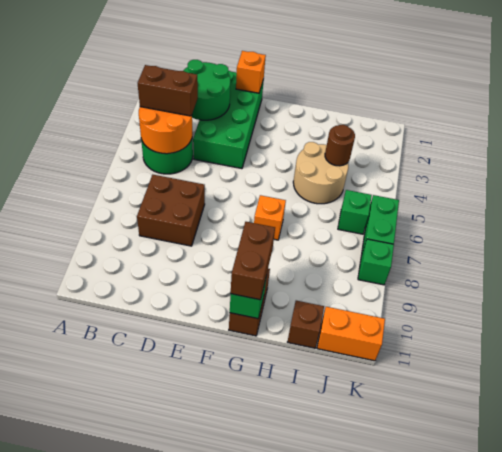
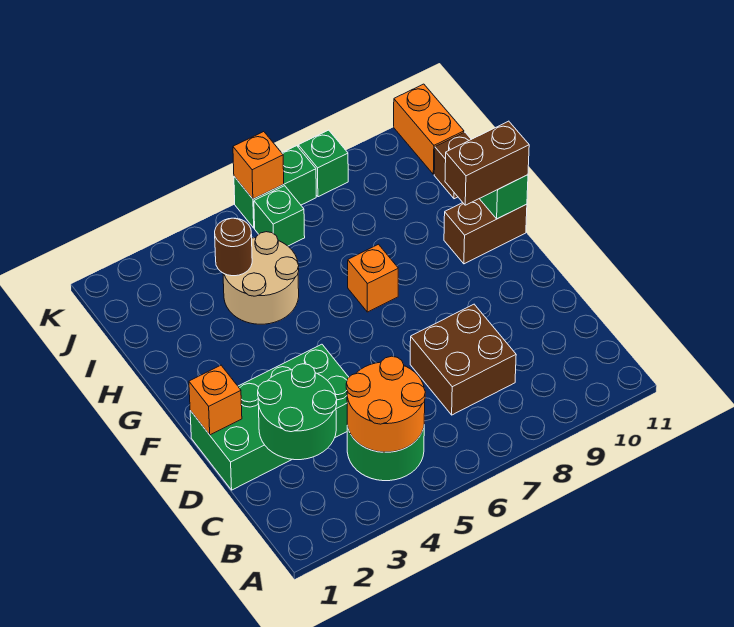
brown brick B4:C4 level 3 -> none
none -> orange brick K6 level 2

